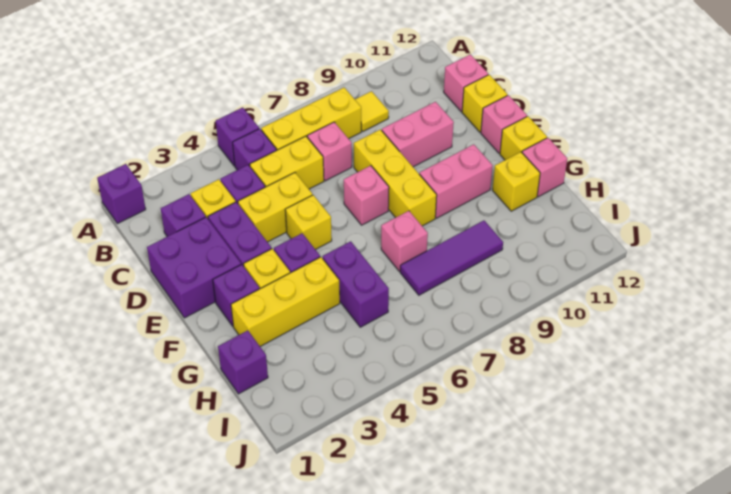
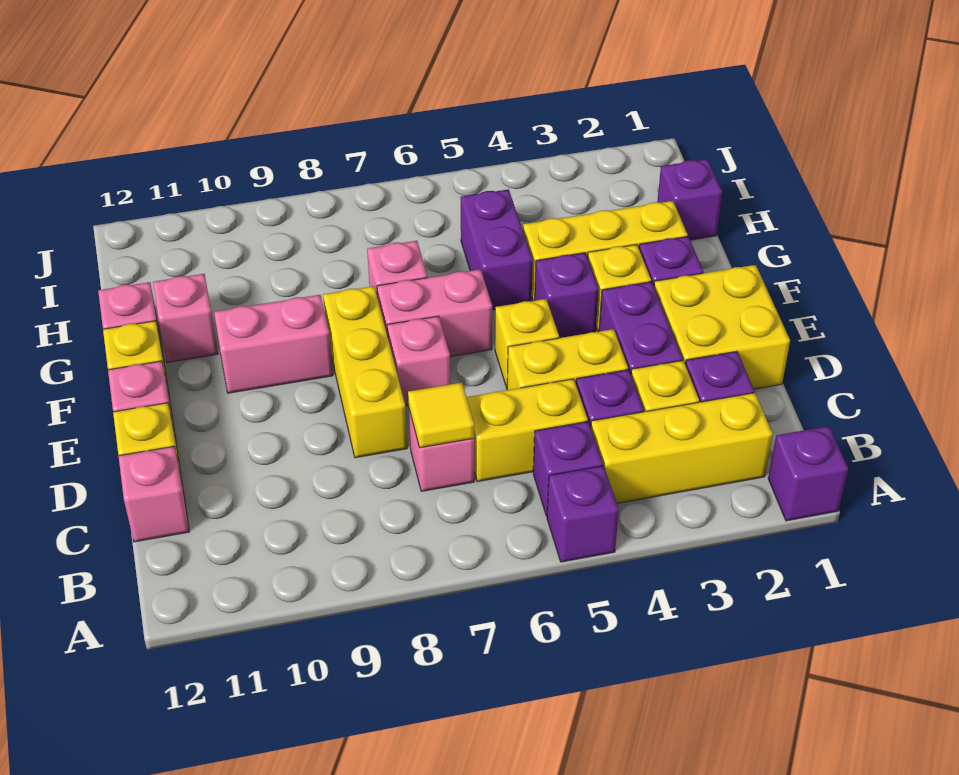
yellow brick B6:B8 level 1 -> yellow brick B2:B4 level 1
yellow tile B9 level 1 -> yellow tile C7 level 2
purple brick D1:E2 level 1 -> yellow brick D1:E2 level 1
pink brick D9:D10 level 1 -> pink brick F6:F7 level 1
yellow brick G11 level 1 -> pink brick G11 level 1
purple tile H7:H9 level 1 -> none

